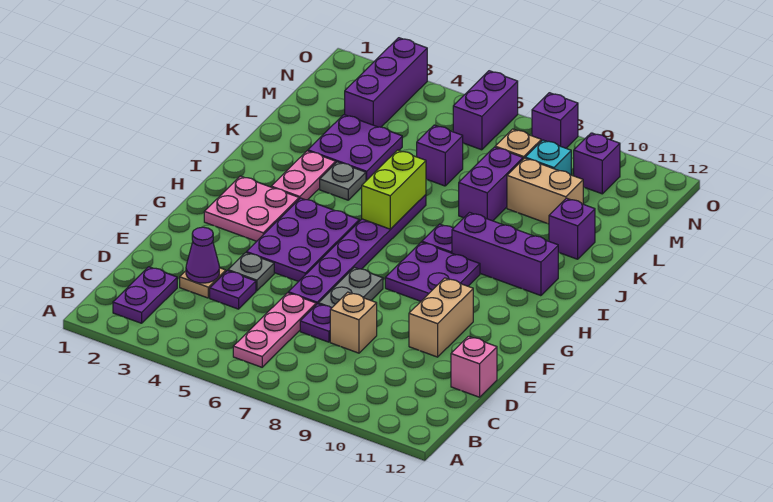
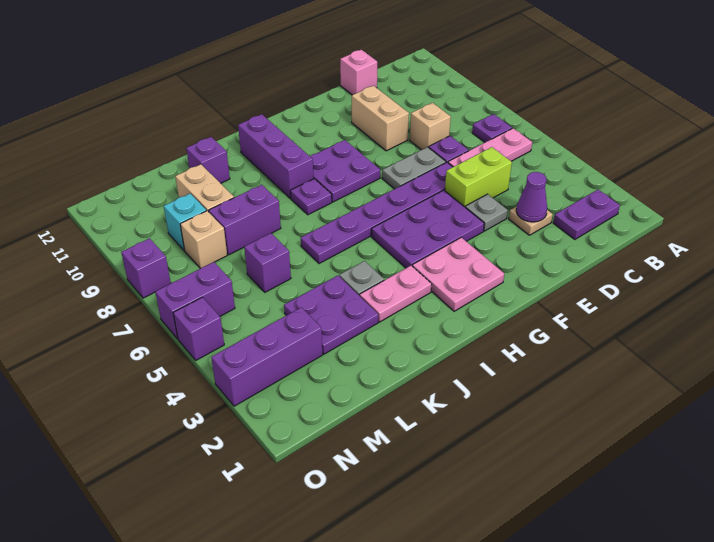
purple plate D4 level 1 -> purple plate B7 level 1
tan brick E10:F10 level 1 -> tan brick E9:E10 level 1
lime brick I6:J6 level 2 -> lime brick D5:E5 level 1
purple brick N10 level 1 -> purple brick O5 level 1

